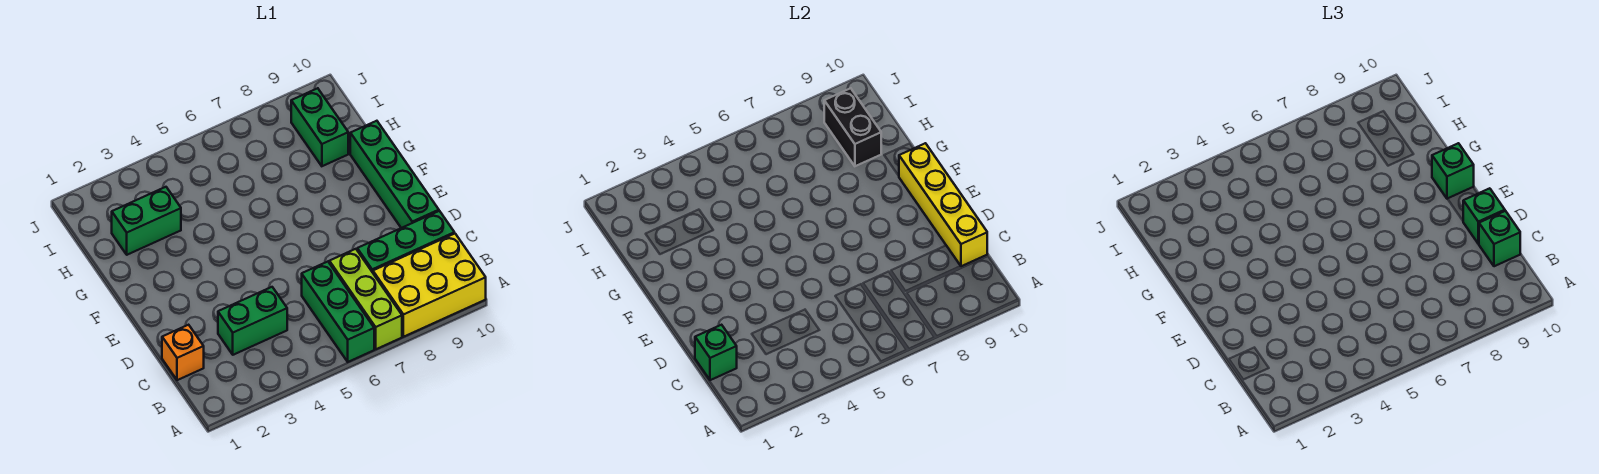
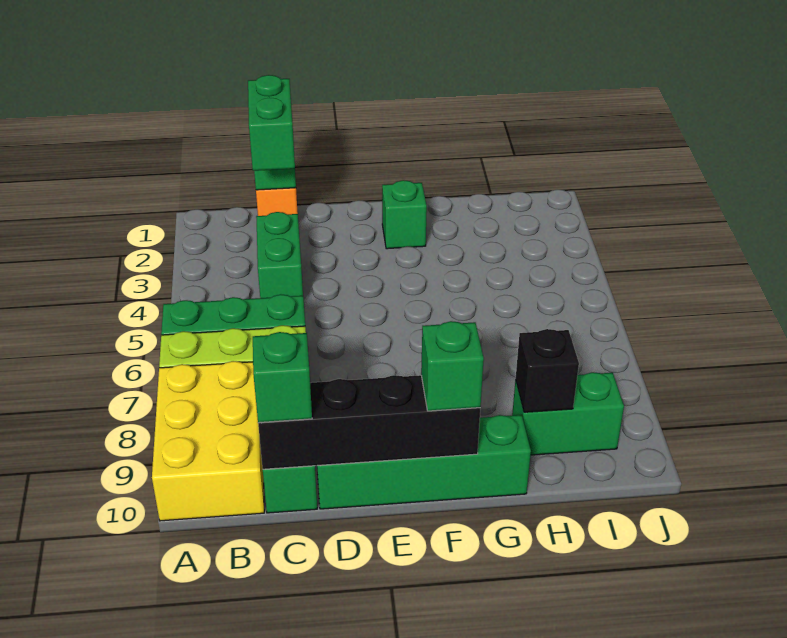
yellow brick C10:F10 level 2 -> black brick C10:F10 level 2
green brick D10 level 3 -> green brick F2 level 1
green brick H2:H3 level 1 -> green brick C1:C2 level 3
black brick H9:I9 level 2 -> black brick H9 level 2

